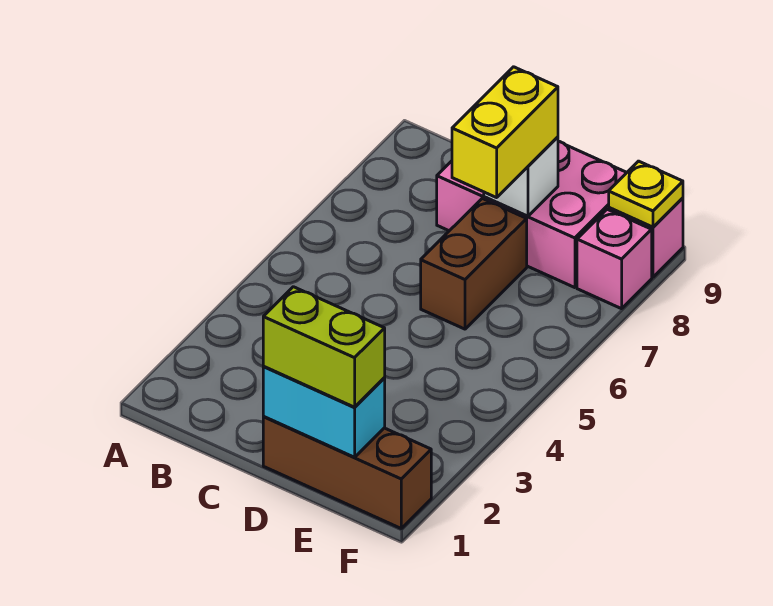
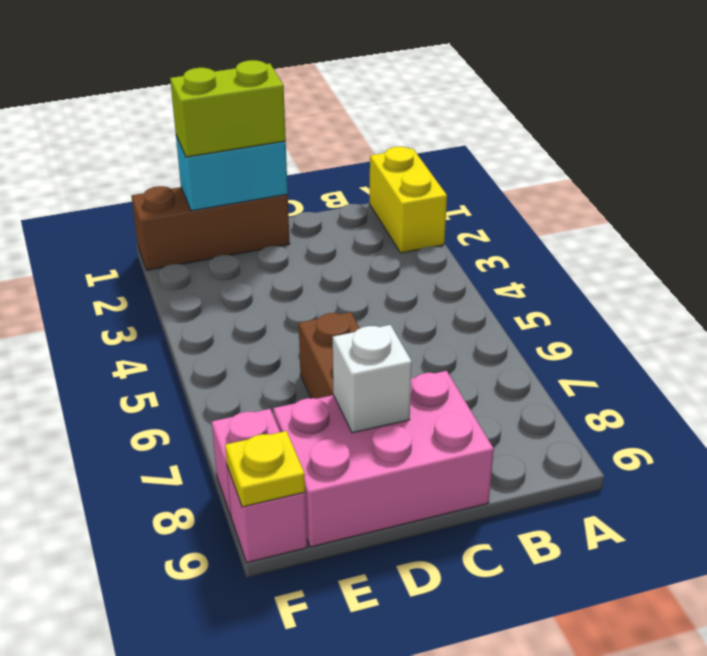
yellow brick D7:D8 level 3 -> yellow brick A1:A2 level 1

